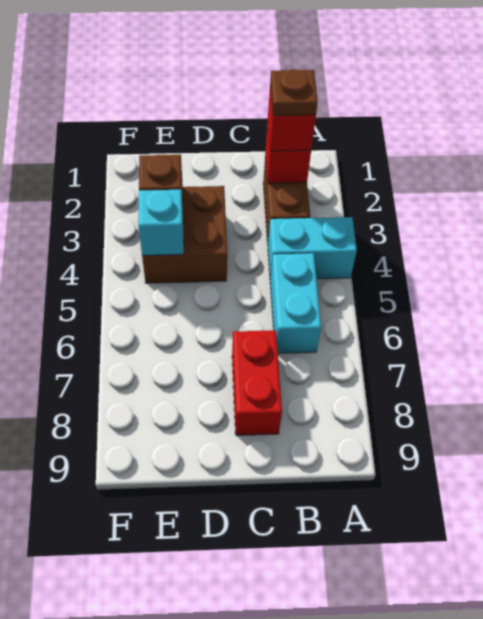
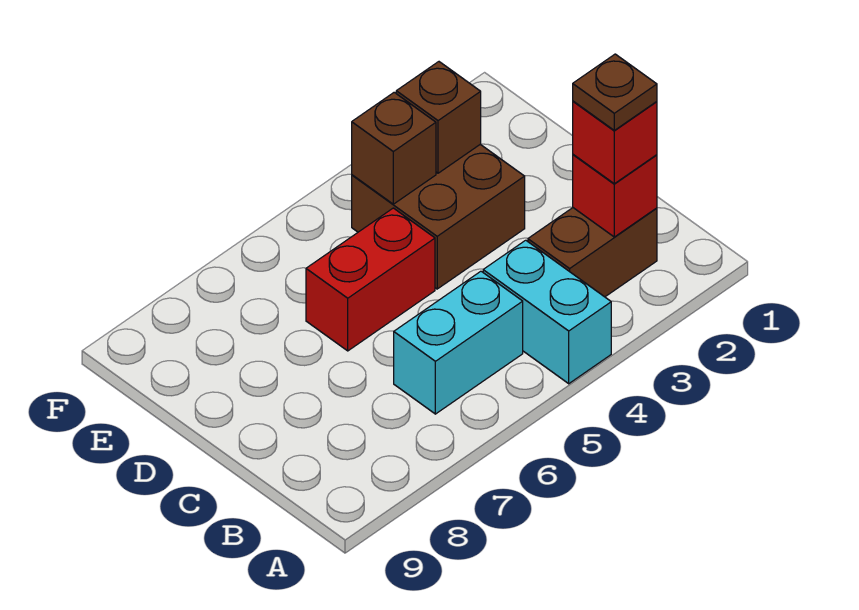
red brick C7:C8 level 1 -> red brick D5:D6 level 1
cyan brick E4 level 2 -> brown brick E4 level 2

